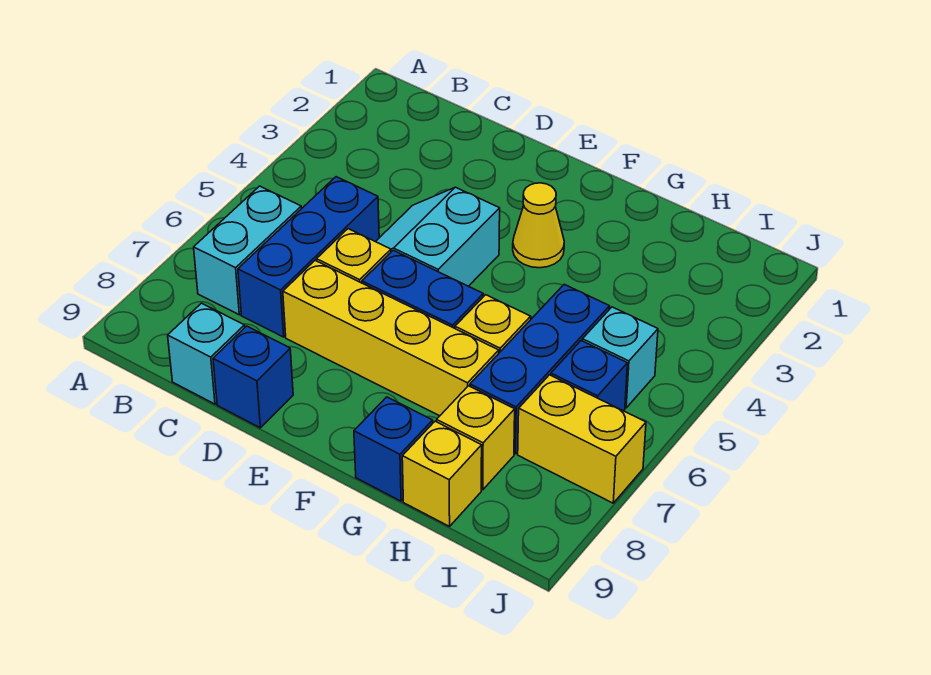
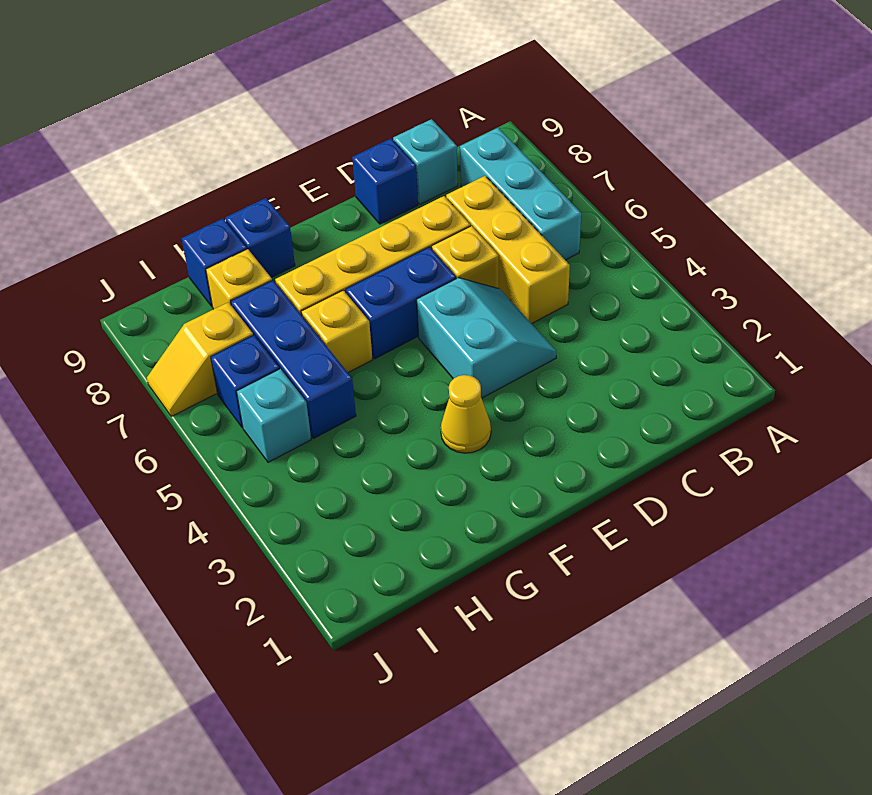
cyan brick B6:B7 level 1 -> cyan brick B6:B8 level 1
blue brick C5:C7 level 1 -> yellow brick C5:C7 level 1
yellow brick H9 level 1 -> blue brick H9 level 1
yellow brick I7:J7 level 1 -> yellow slope I7:J7 level 1 top I

